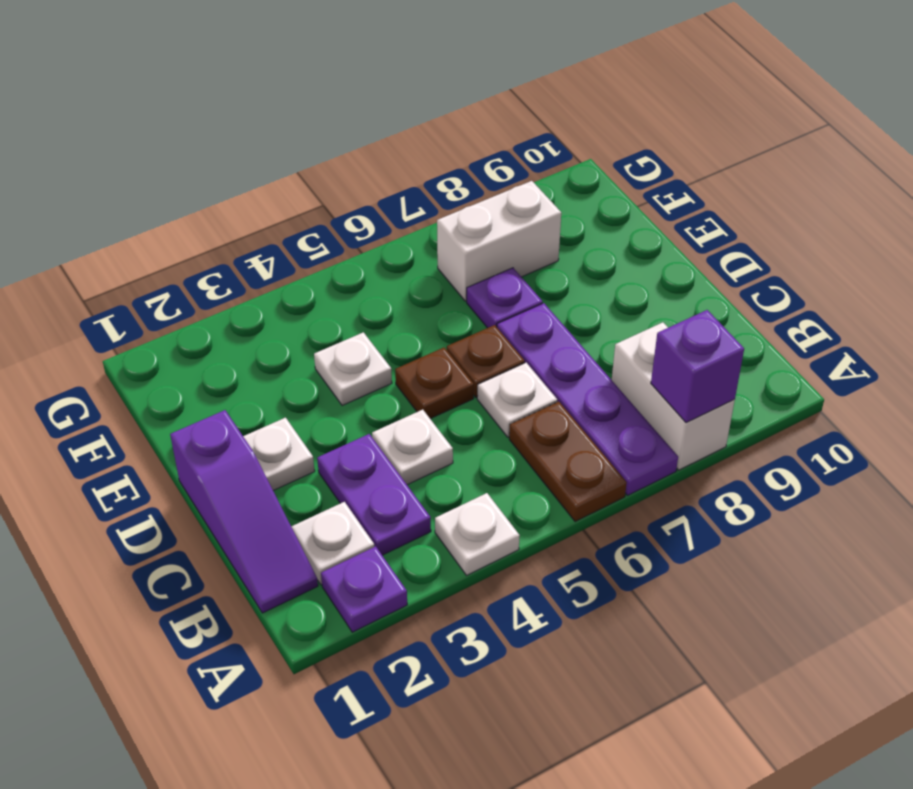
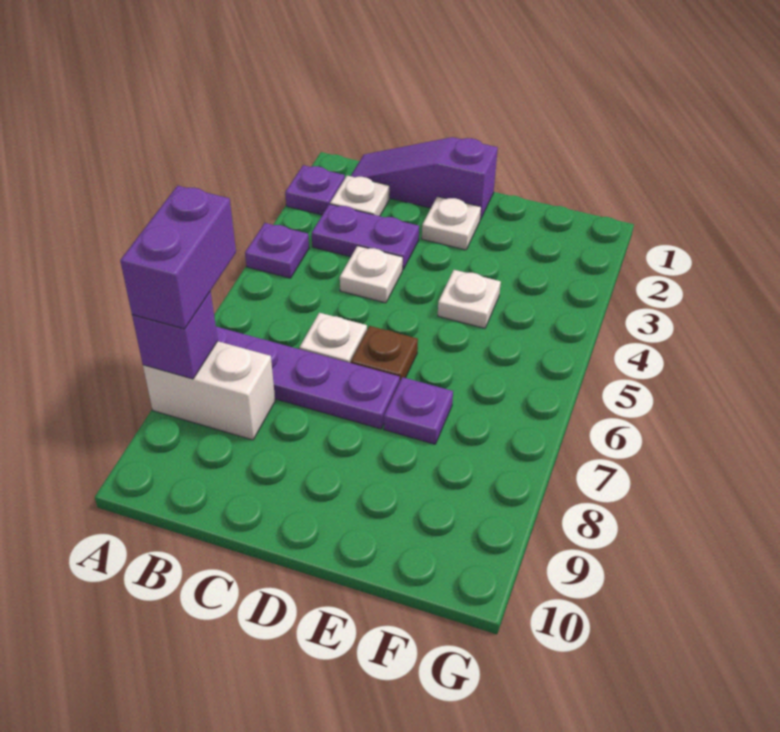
white plate A4 level 1 -> purple plate A4 level 1
brown plate A6:B6 level 1 -> none
none -> purple brick A7:A8 level 3
brown plate D5 level 1 -> none
white brick F7:F8 level 1 -> none

